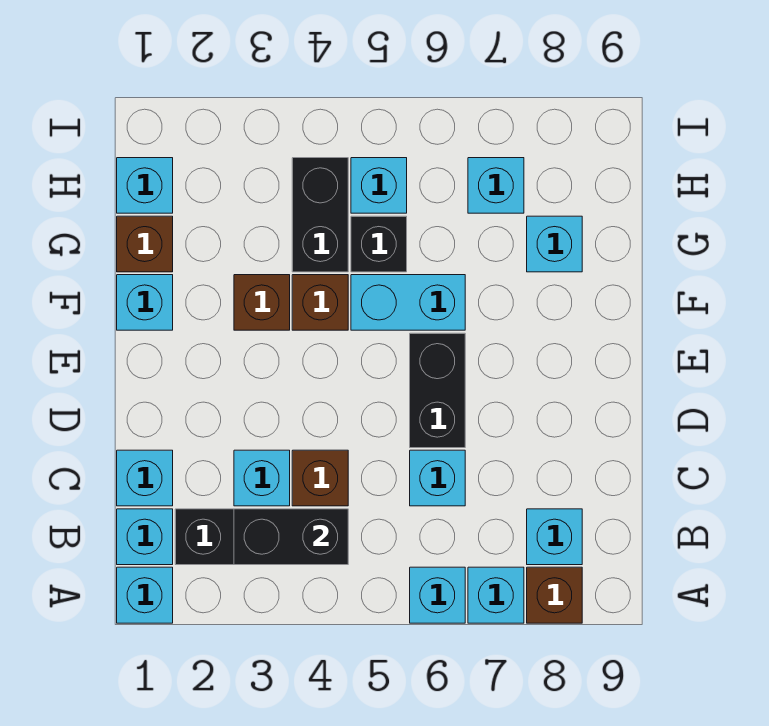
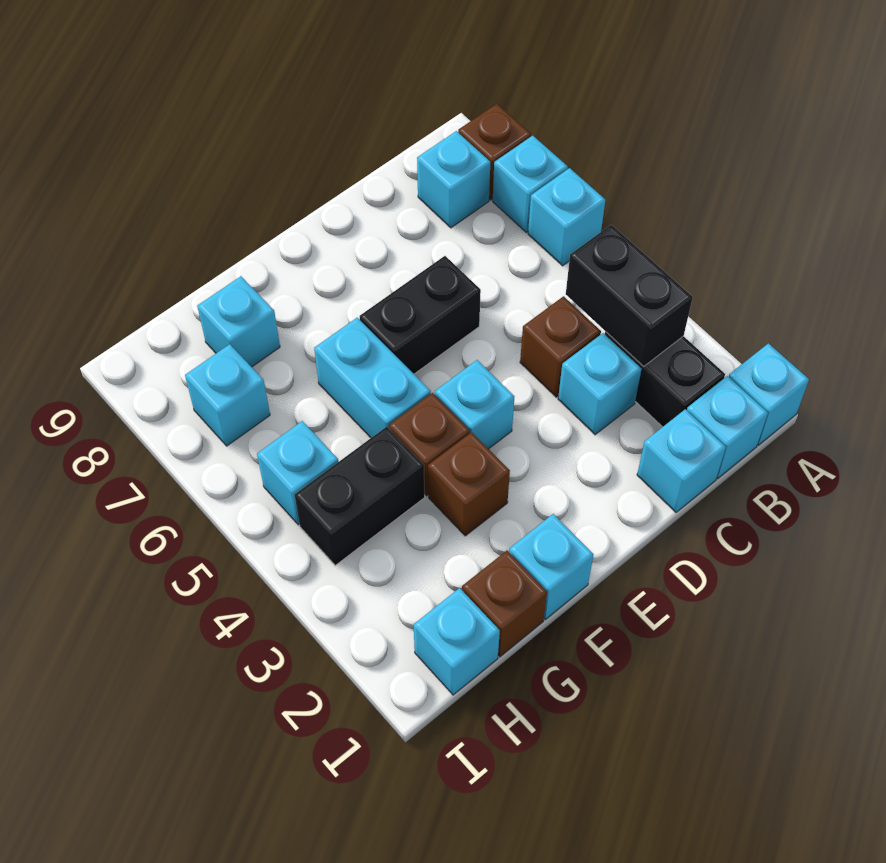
cyan brick C6 level 1 -> cyan brick E4 level 1
black brick G5 level 1 -> none

